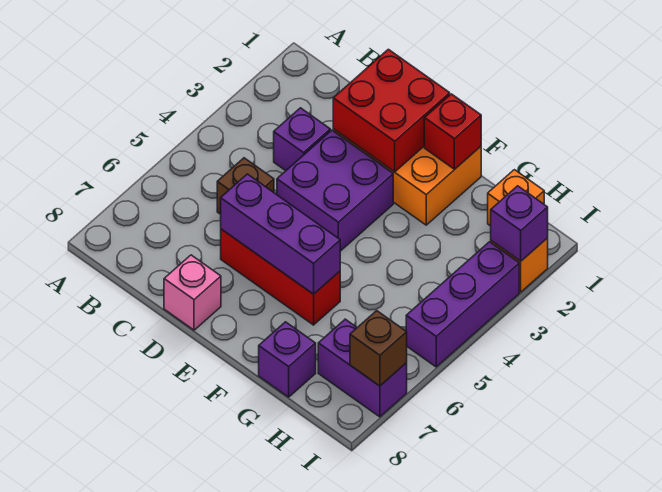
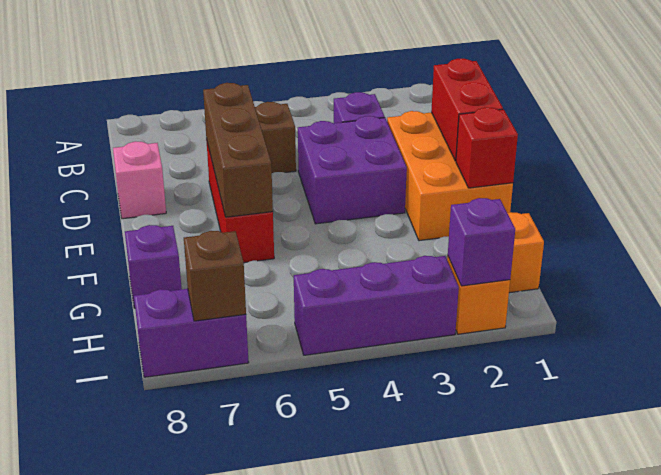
red brick D1:E2 level 2 -> red brick D1:E1 level 2
purple brick D6:F6 level 2 -> brown brick D6:F6 level 2
purple brick H7:I7 level 1 -> purple brick I7:I8 level 1

